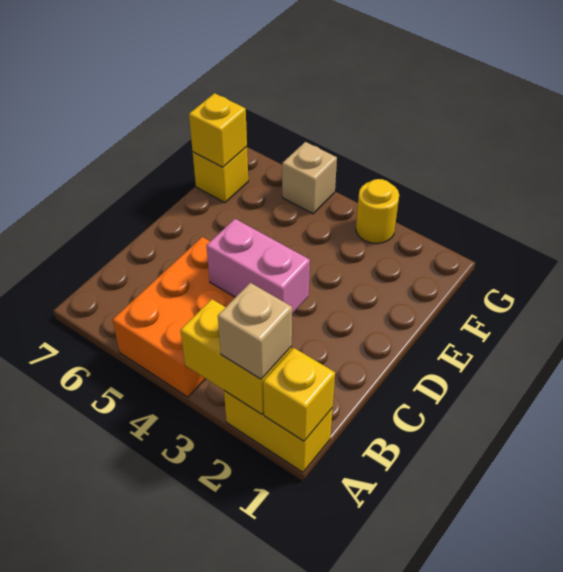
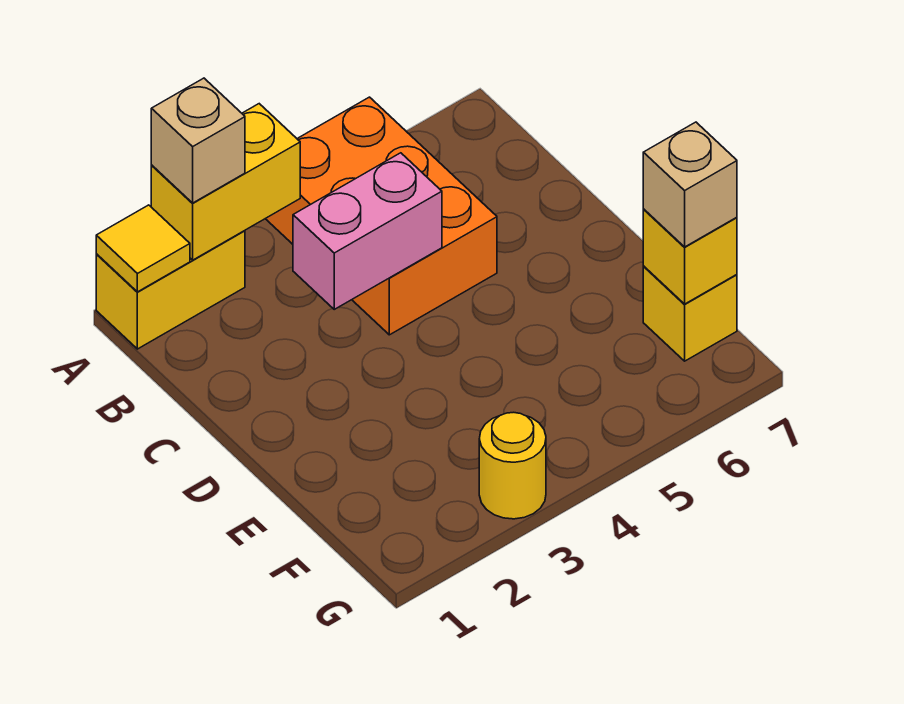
yellow brick A1 level 2 -> yellow tile A1 level 2
tan brick G5 level 1 -> tan brick F7 level 3

